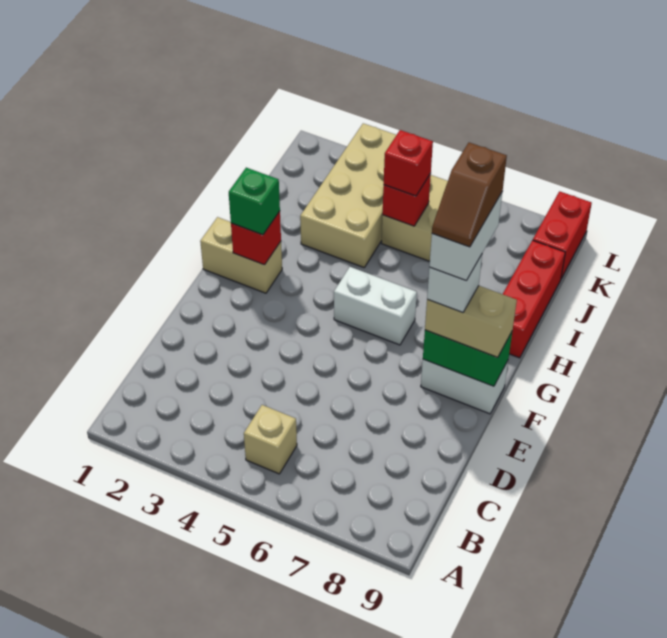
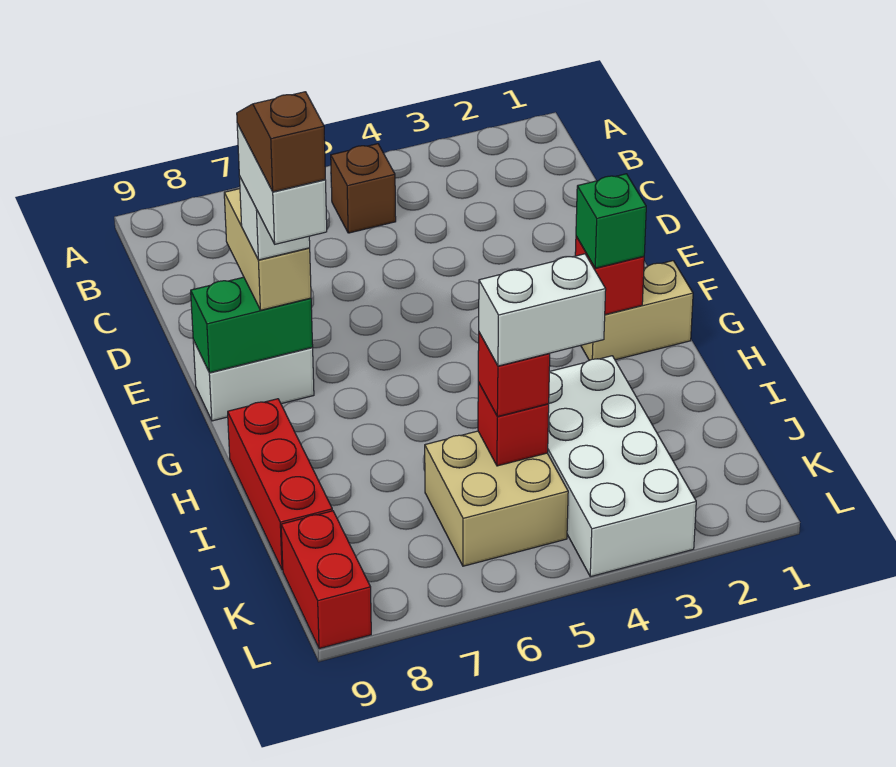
tan brick B5 level 1 -> brown brick B5 level 1
tan brick F8:F9 level 3 -> tan brick E8:F8 level 3
white brick G5:G6 level 1 -> white brick J4:J5 level 4
tan brick I3:L4 level 1 -> white brick I3:L4 level 1

